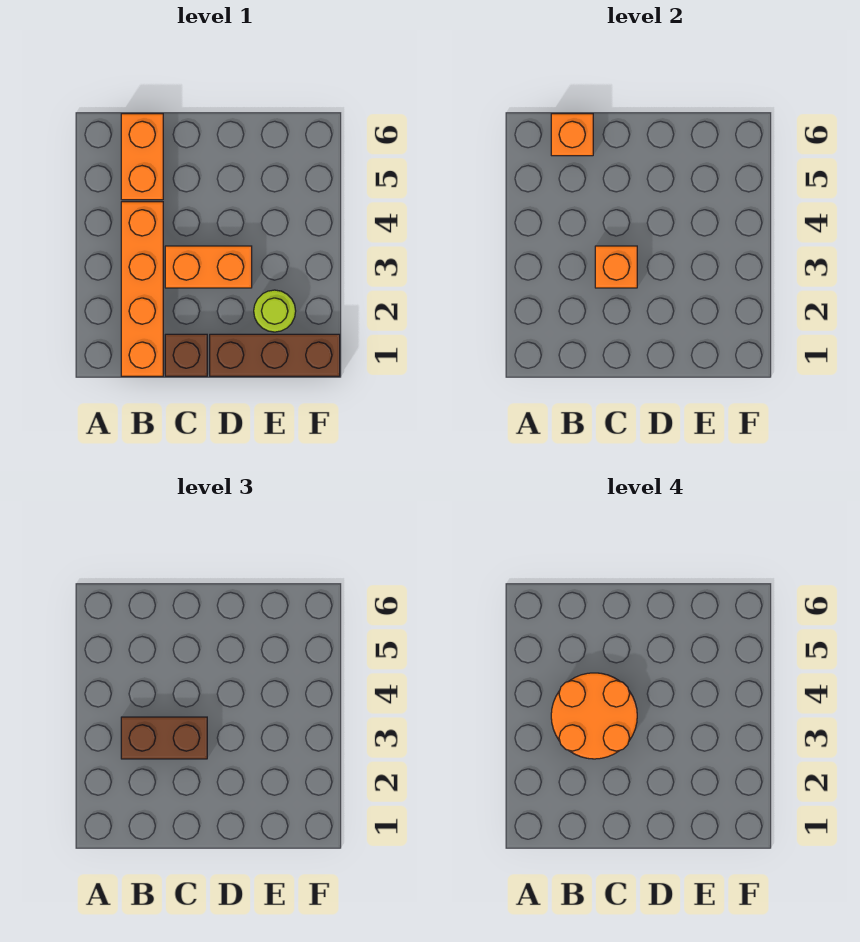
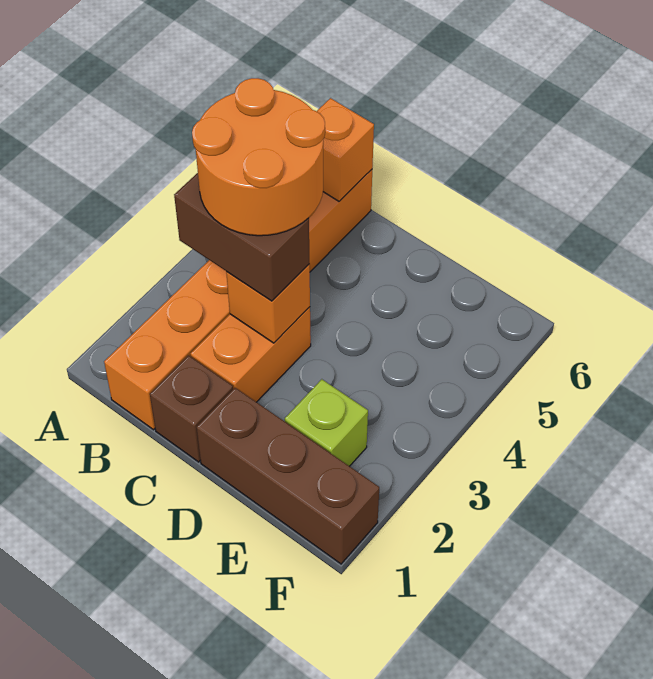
orange brick C3:D3 level 1 -> orange brick C2:C3 level 1
lime round brick E2 level 1 -> lime brick E2 level 1

